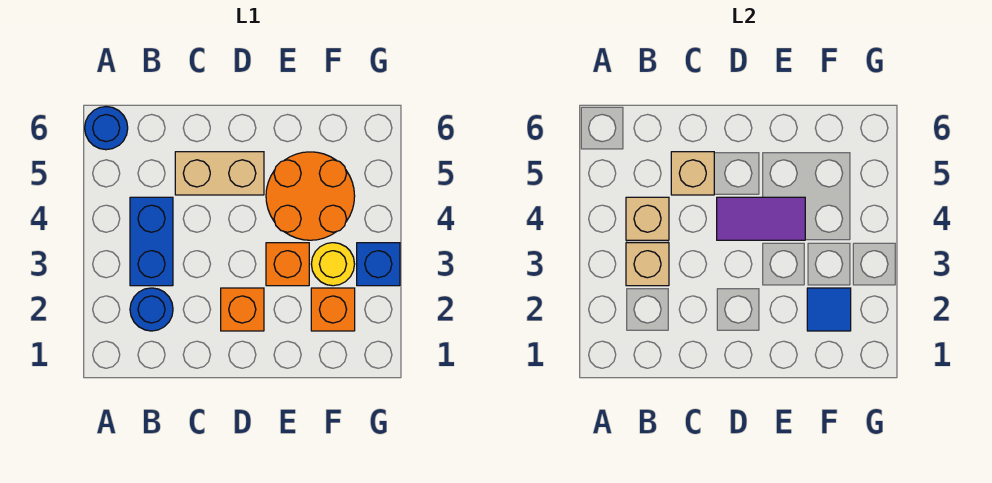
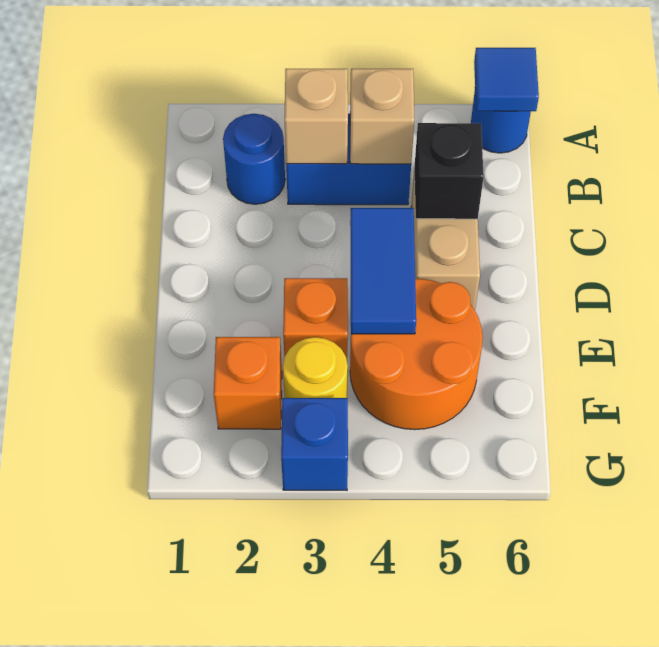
tan brick C5 level 2 -> black brick C5 level 2
orange brick D2 level 1 -> none
purple tile D4:E4 level 2 -> blue tile D4:E4 level 2
blue tile F2 level 2 -> blue tile A6 level 2

